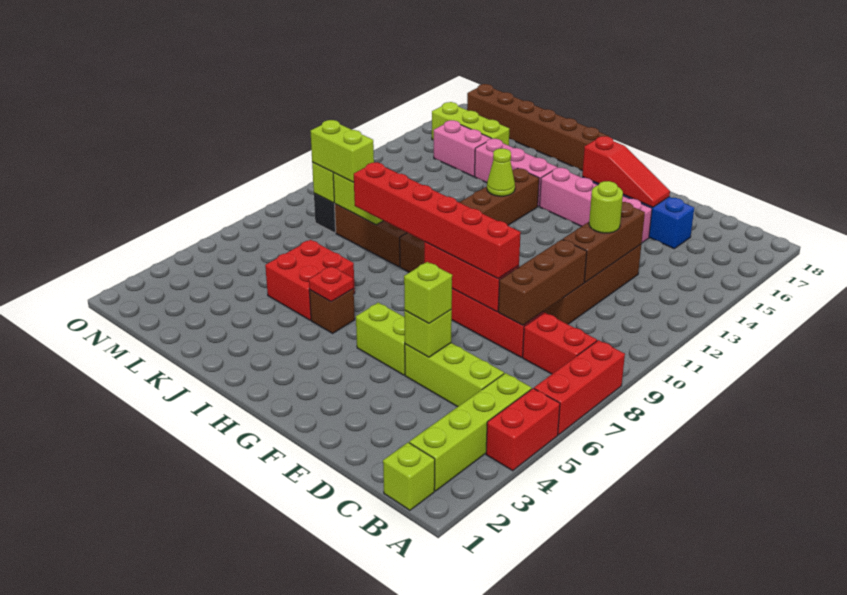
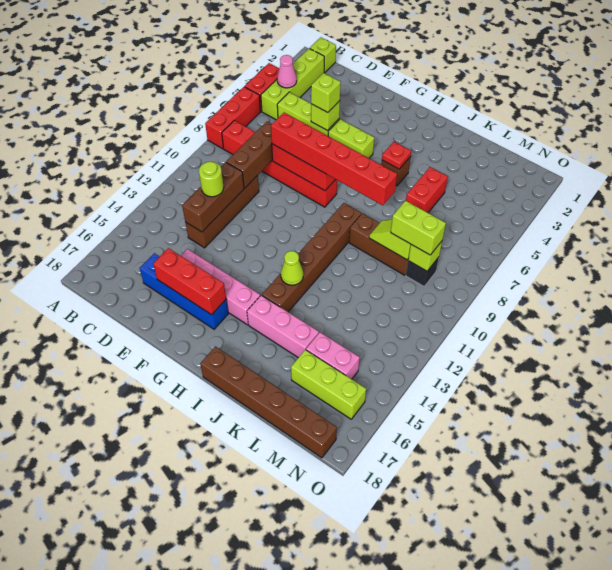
none -> pink cone B4 level 2
red slope E16:G16 level 2 top G -> red brick E16:G16 level 2
red brick J5:K6 level 1 -> red brick K5:K6 level 1

